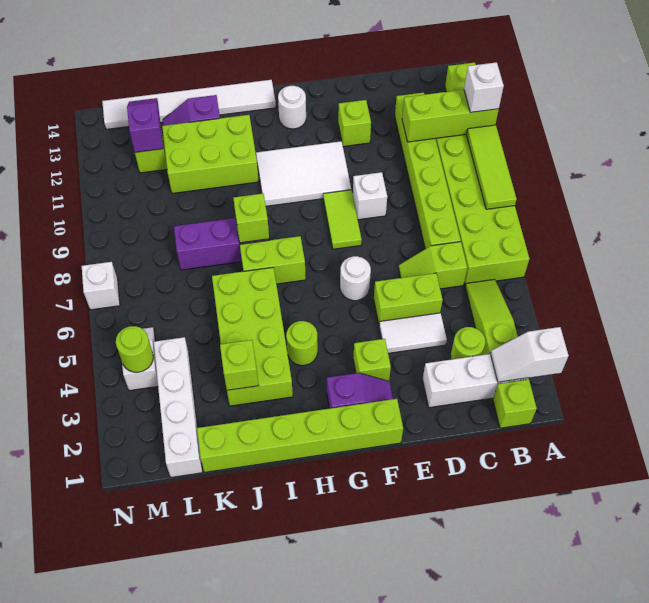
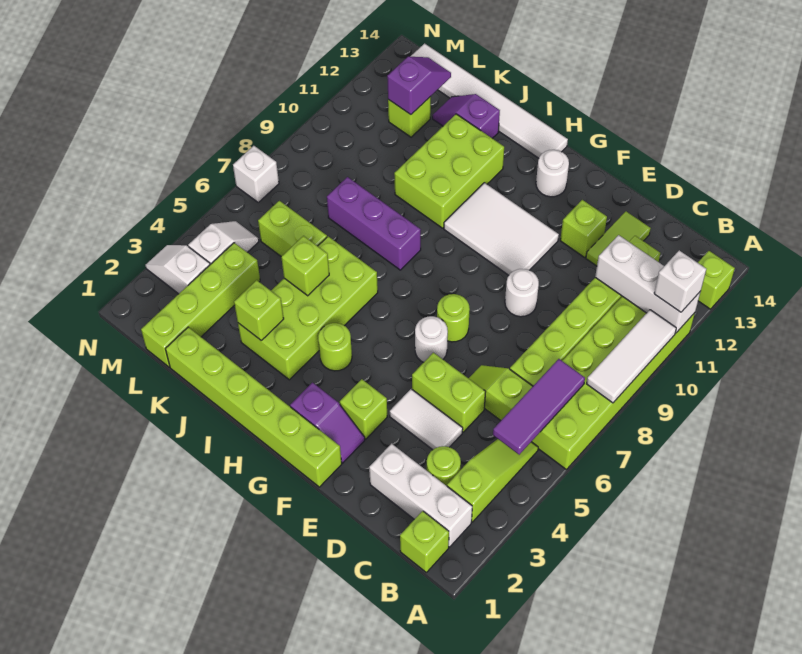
white slope A2:B2 level 2 top A -> white slope M3:N3 level 1 top M
lime tile A8:A10 level 2 -> white tile A8:A10 level 2
lime brick A11:C11 level 2 -> white brick A11:C11 level 2
none -> purple tile B5:B7 level 2
white brick E9 level 1 -> white round brick E9 level 1
lime tile F8:F9 level 1 -> lime tile D12:D13 level 1
lime brick H7:I7 level 1 -> lime brick K6:L6 level 1
lime brick I8 level 2 -> lime brick J5 level 2
lime brick I11:K12 level 1 -> lime brick I10:J12 level 1
white brick L1:L4 level 1 -> lime brick L1:L4 level 1
lime round brick M4 level 2 -> lime round brick F7 level 1

